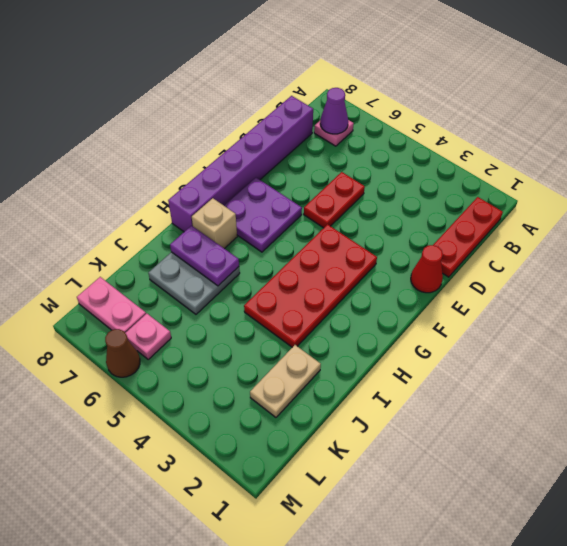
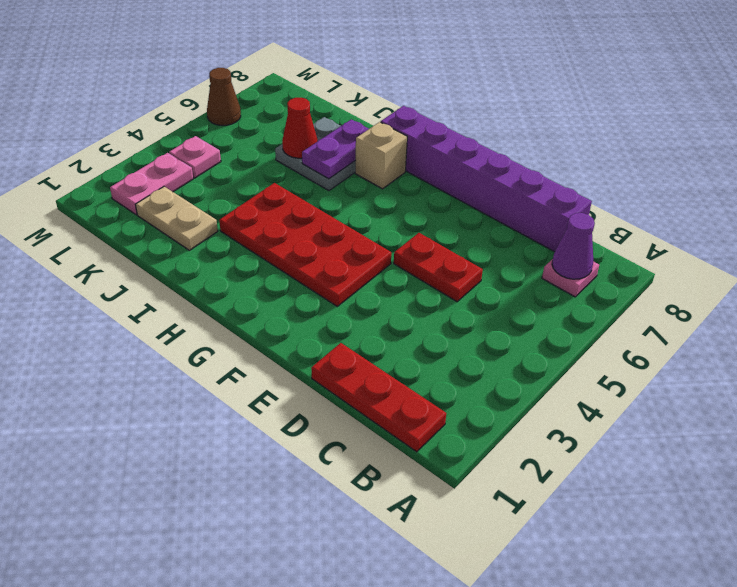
red cone E1 level 1 -> red cone J6 level 2
purple plate F6:G7 level 1 -> none
pink plate L6 level 1 -> pink plate L4 level 1
pink plate L7:L8 level 1 -> pink plate L2:L3 level 1

